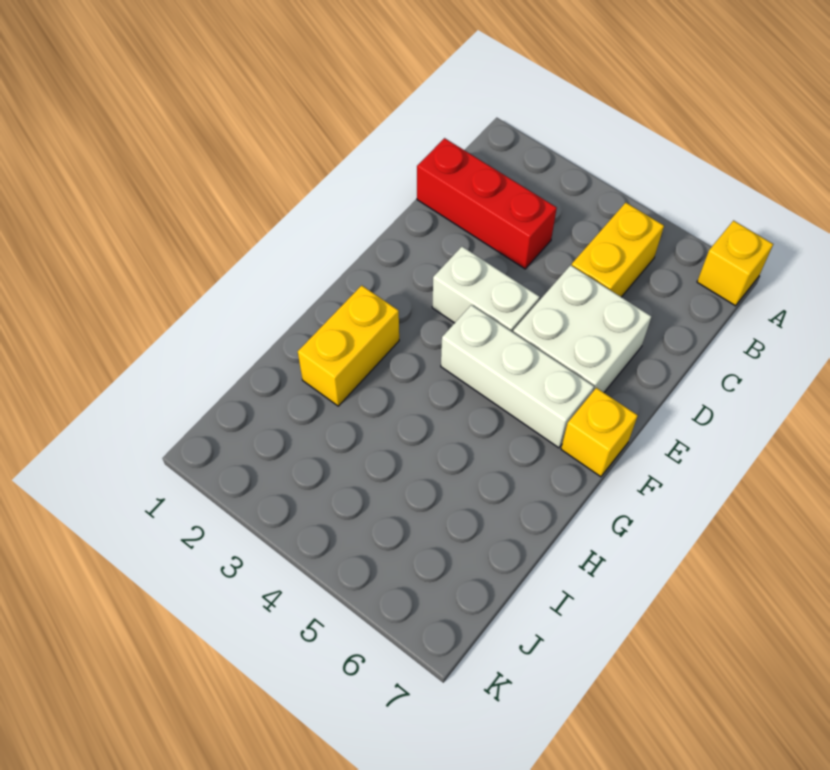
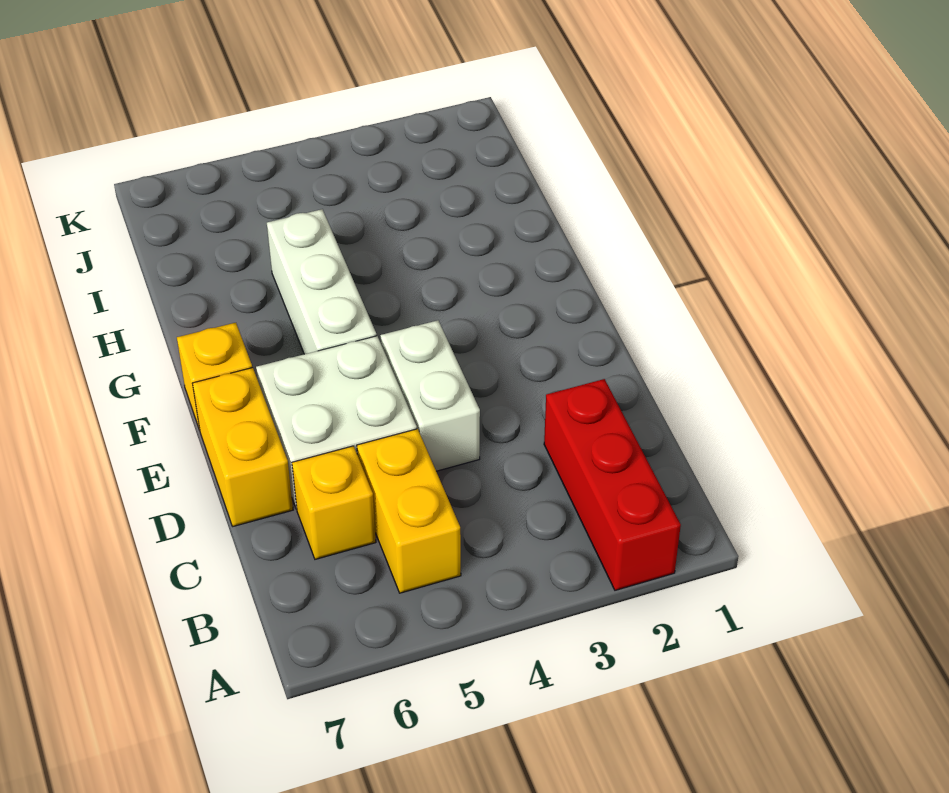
yellow brick A7 level 1 -> yellow brick C6 level 1
red brick C1:C3 level 1 -> red brick A2:C2 level 1
white brick E3:E4 level 1 -> white brick D4:E4 level 1
white brick F4:F6 level 1 -> white brick F5:H5 level 1
yellow brick G2:H2 level 1 -> yellow brick D7:E7 level 1

